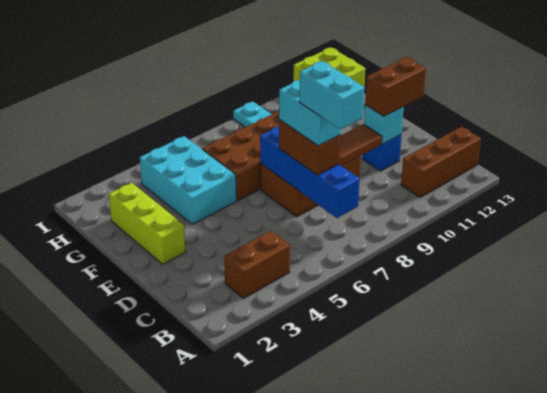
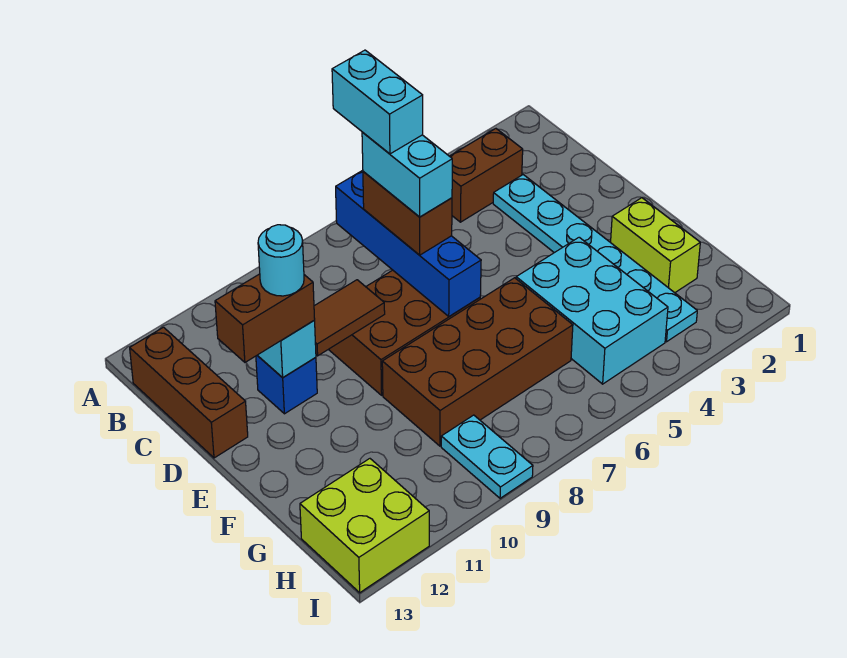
brown brick B11:B13 level 1 -> brown brick B13:D13 level 1
none -> cyan plate C3:H3 level 1
none -> cyan round brick D11 level 4
lime brick E2:G2 level 1 -> lime brick F2:G2 level 1

